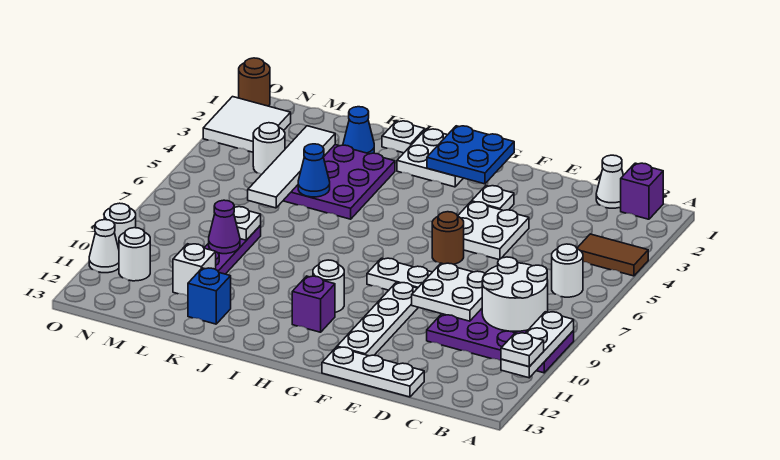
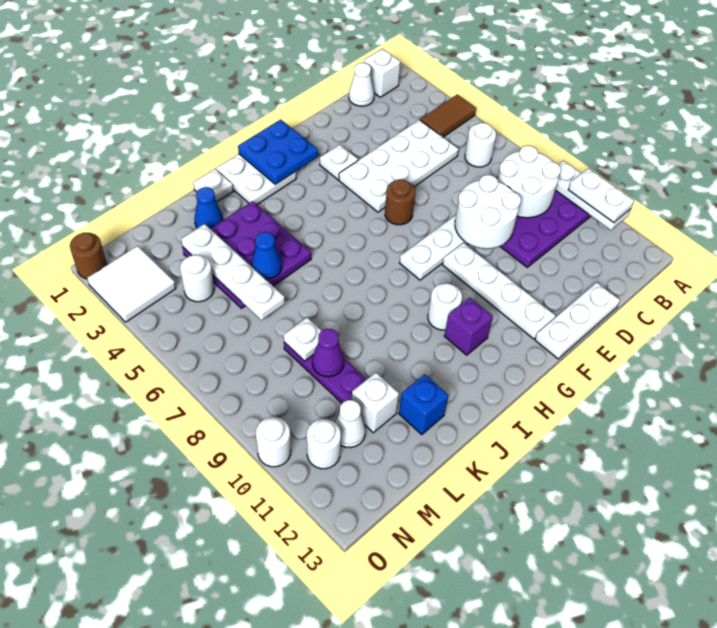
white plate A11 level 3 -> white plate A10:A11 level 3
purple brick B1 level 1 -> white brick B1 level 1
white plate D8:E9 level 2 -> white round brick D8:E9 level 2
white plate E4:F5 level 1 -> white plate C4:F5 level 1
white tile L3:L6 level 2 -> white plate L3:L6 level 2
white cone O11 level 1 -> white cone M11 level 1

